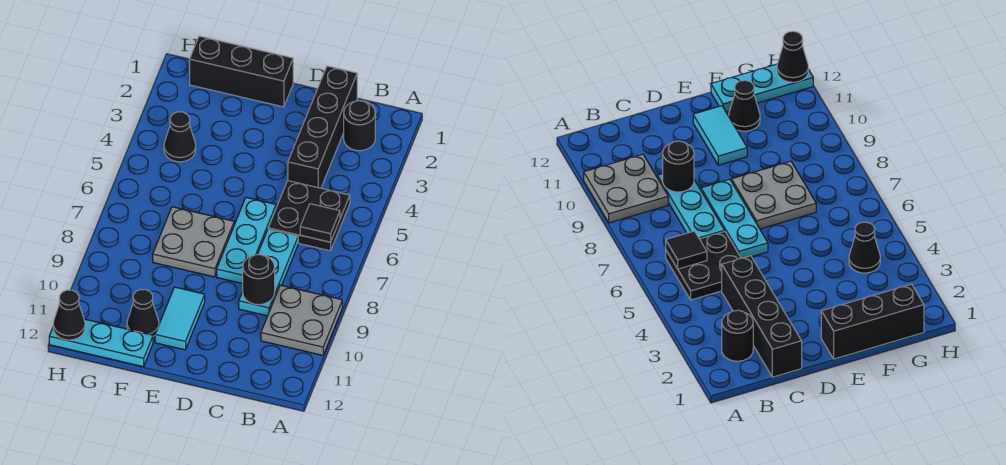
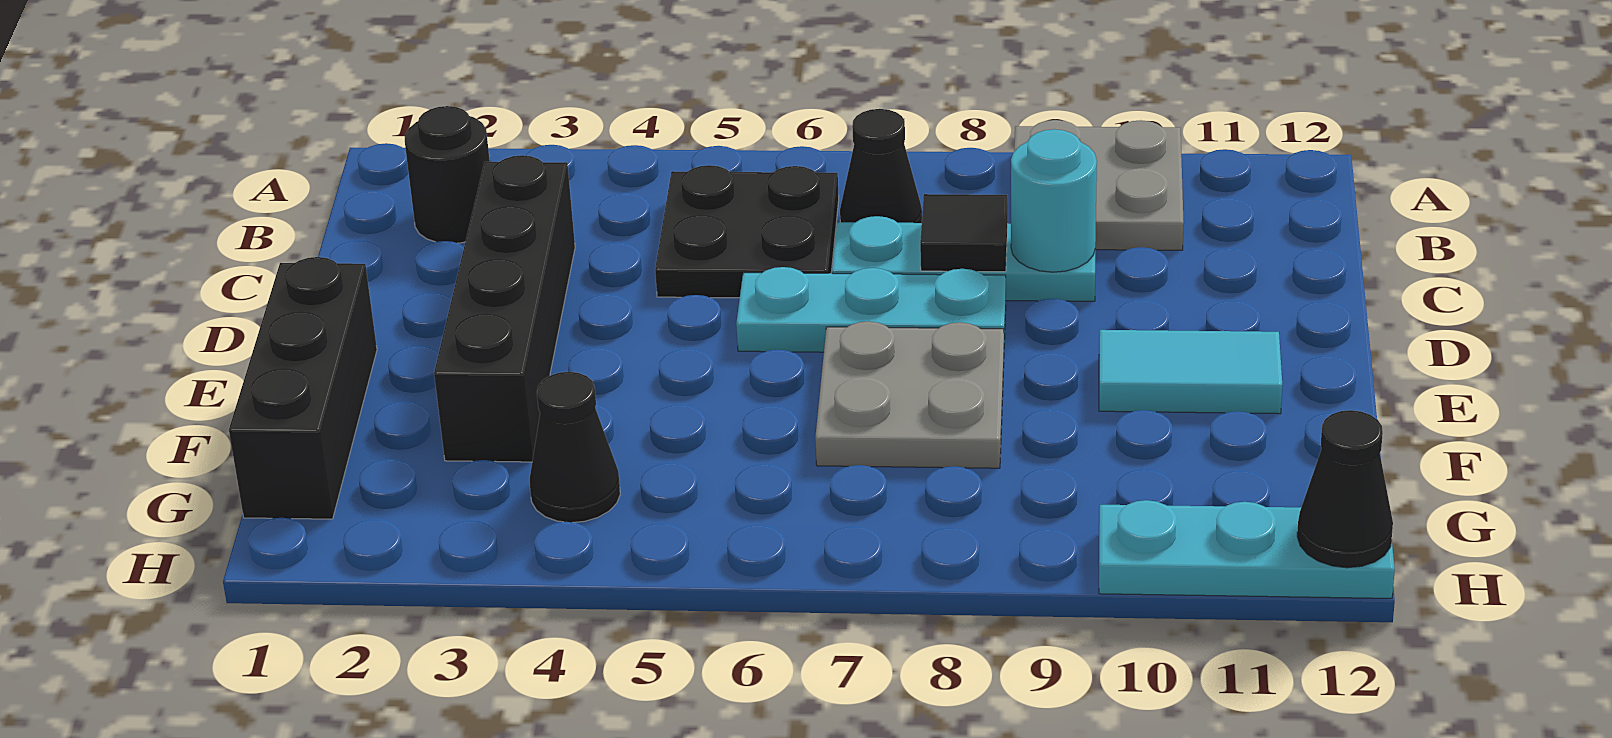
black tile B6 level 2 -> black tile C8 level 2
black brick C1:C4 level 1 -> black brick C3:F3 level 1
black round brick C9 level 2 -> cyan round brick C9 level 2
black cone F11 level 1 -> black cone B7 level 1
cyan plate F12:H12 level 1 -> cyan plate H10:H12 level 1

